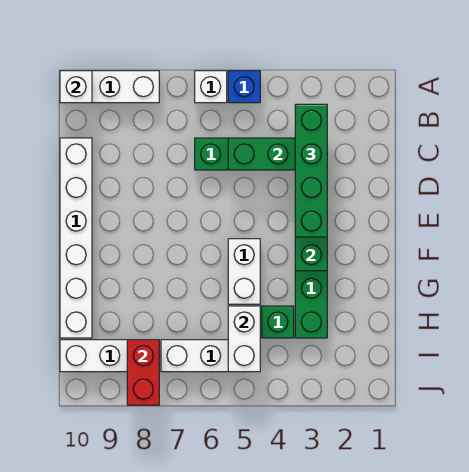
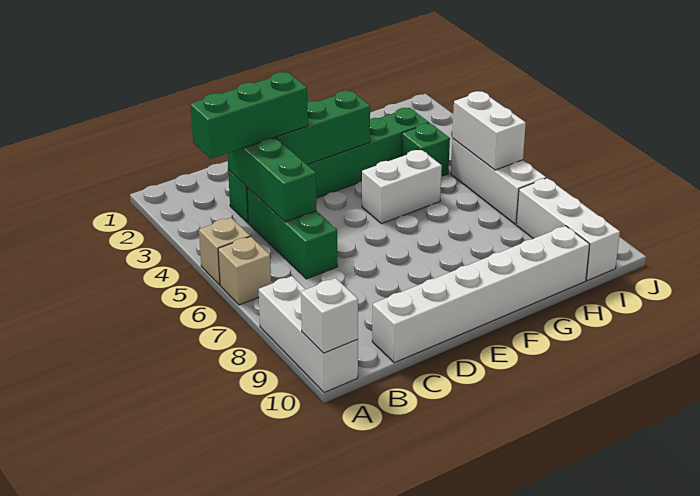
blue brick A5 level 1 -> tan brick A5 level 1
white brick A6 level 1 -> tan brick A6 level 1
green brick B3:E3 level 3 -> green brick B3:D3 level 3
white brick H5:I5 level 2 -> white brick I5:I6 level 2
red brick I8:J8 level 2 -> none

